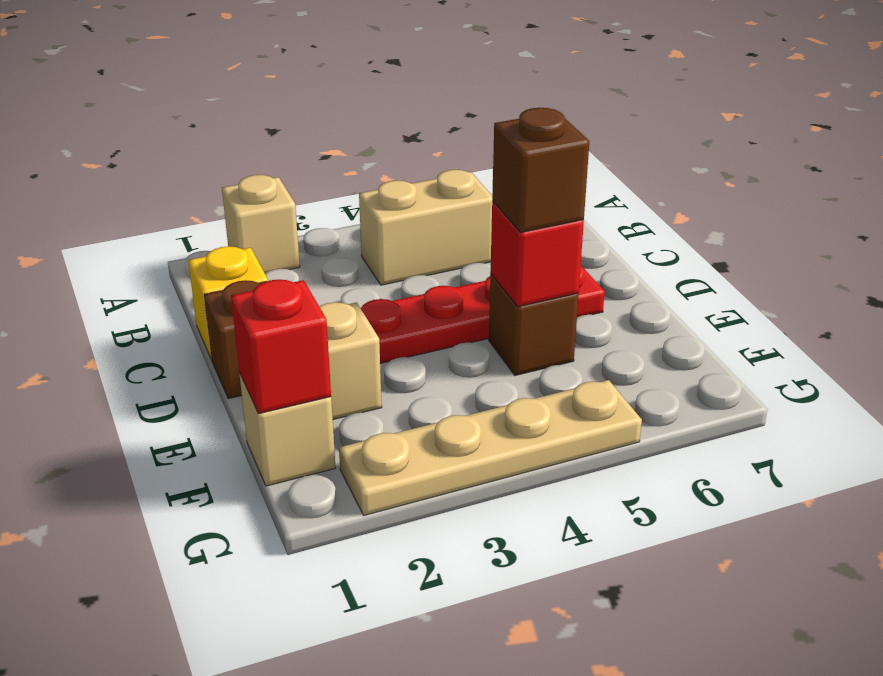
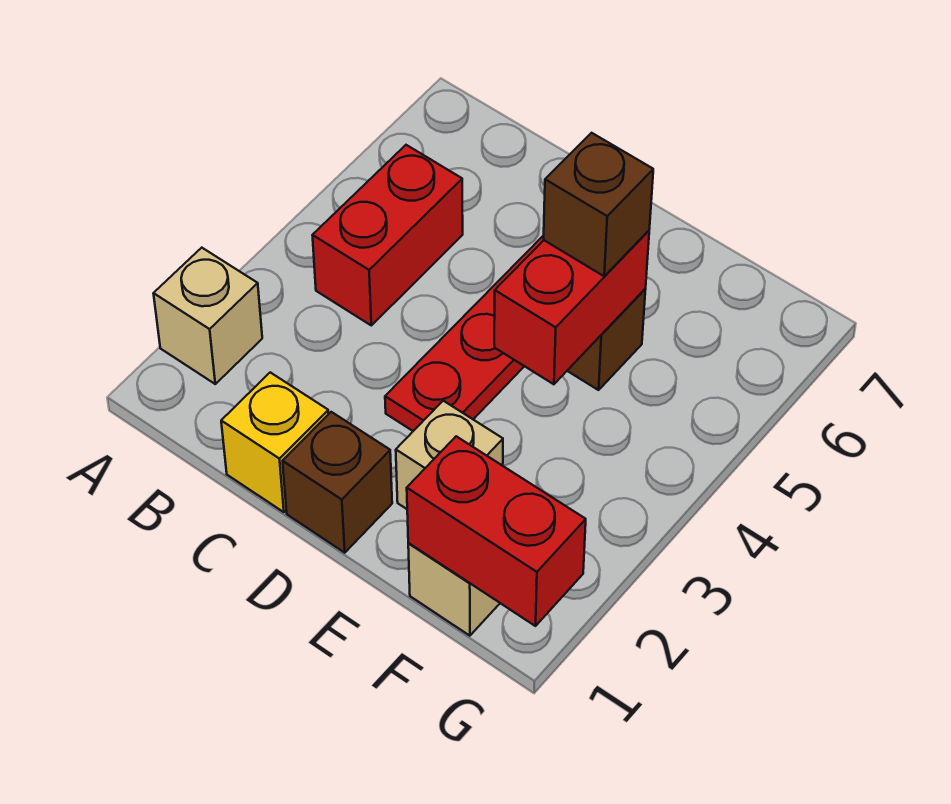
tan brick B4:B5 level 1 -> red brick B4:B5 level 1
red brick E5 level 2 -> red brick E4:E5 level 2
red brick F1 level 2 -> red brick F1:G1 level 2
tan plate G2:G5 level 1 -> none

